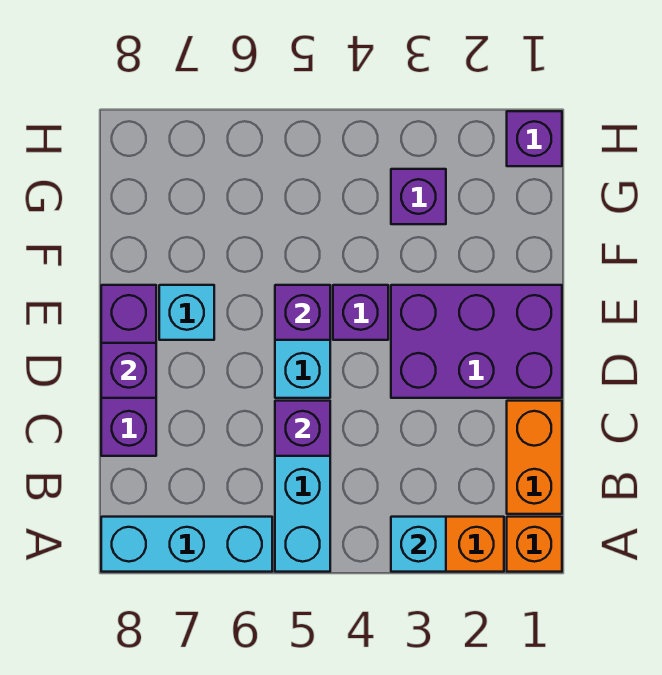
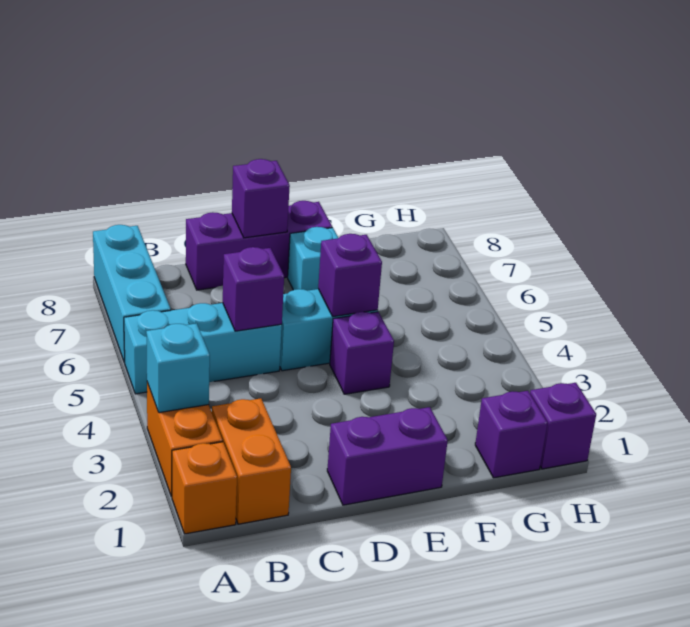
orange brick B1:C1 level 1 -> orange brick B1:B2 level 1
purple brick D1:E3 level 1 -> purple brick D1:E1 level 1
purple brick G3 level 1 -> purple brick G1 level 1

